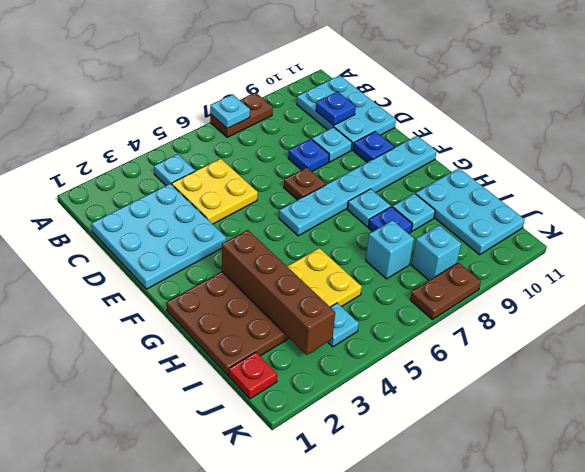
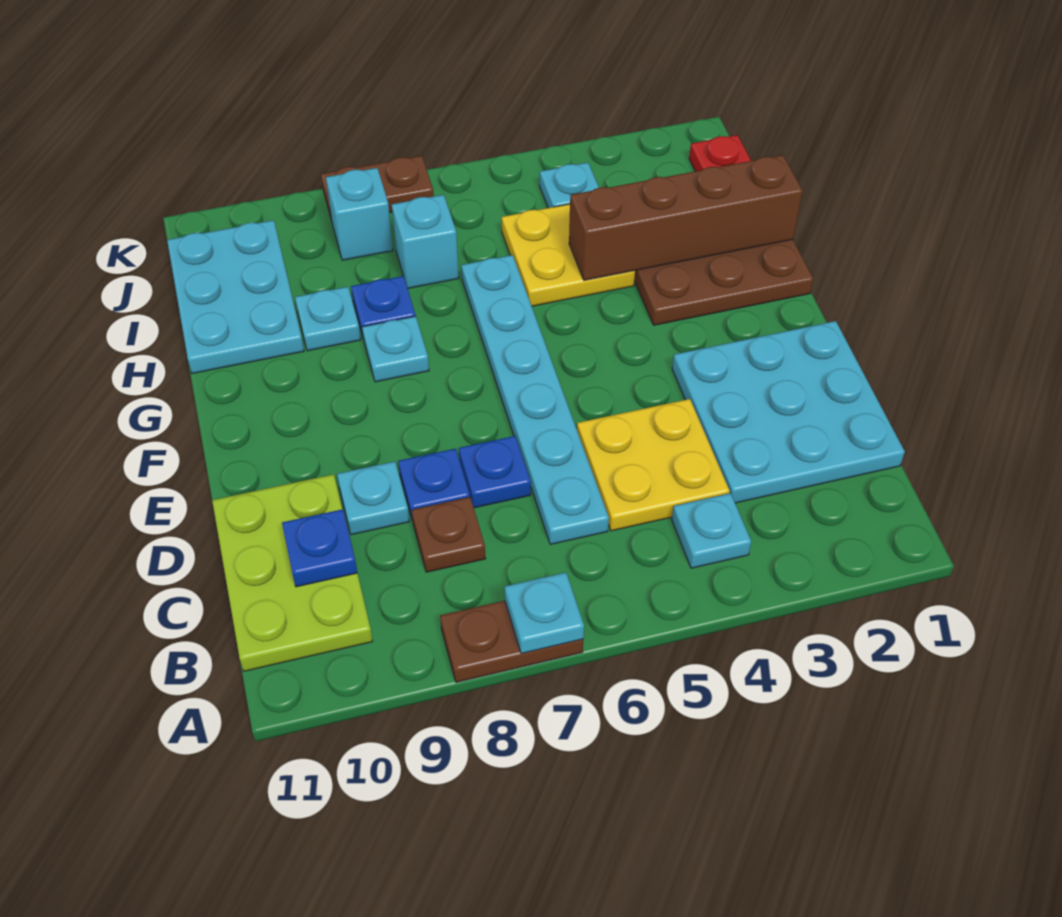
cyan plate B10:D11 level 1 -> lime plate B10:D11 level 1
brown plate E7 level 1 -> brown plate C8 level 1
blue plate E10 level 1 -> blue plate D7 level 1
cyan plate F6:F11 level 1 -> cyan plate C6:H6 level 1
brown brick G3:J3 level 2 -> brown brick H1:H4 level 2

